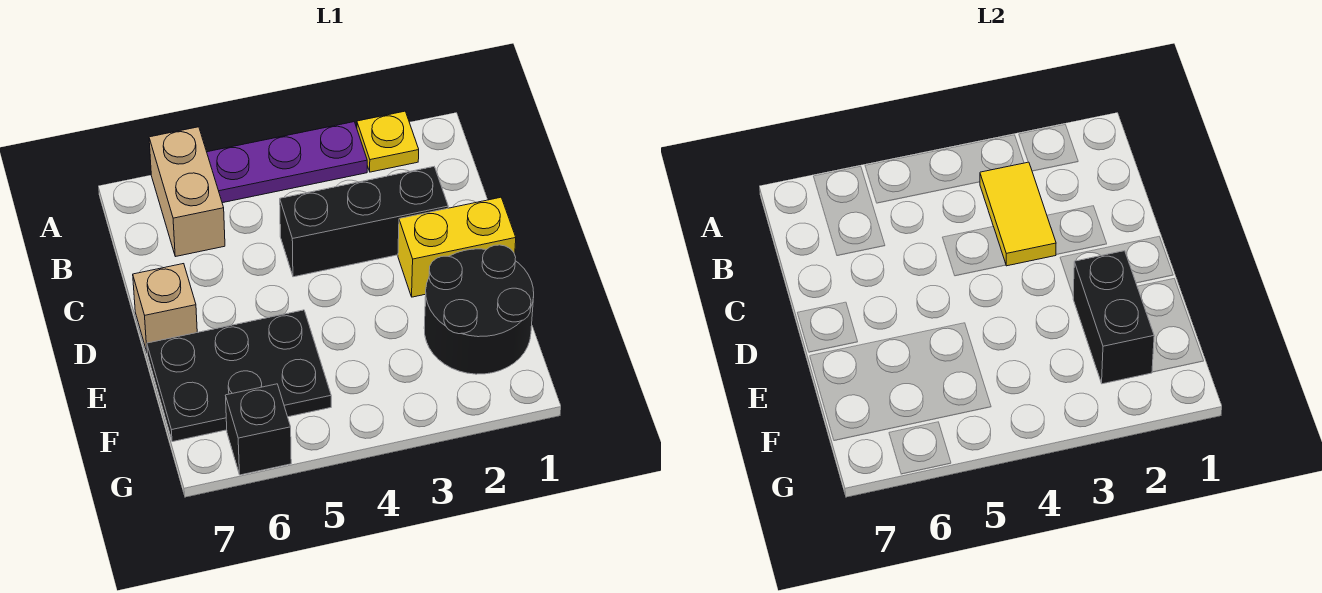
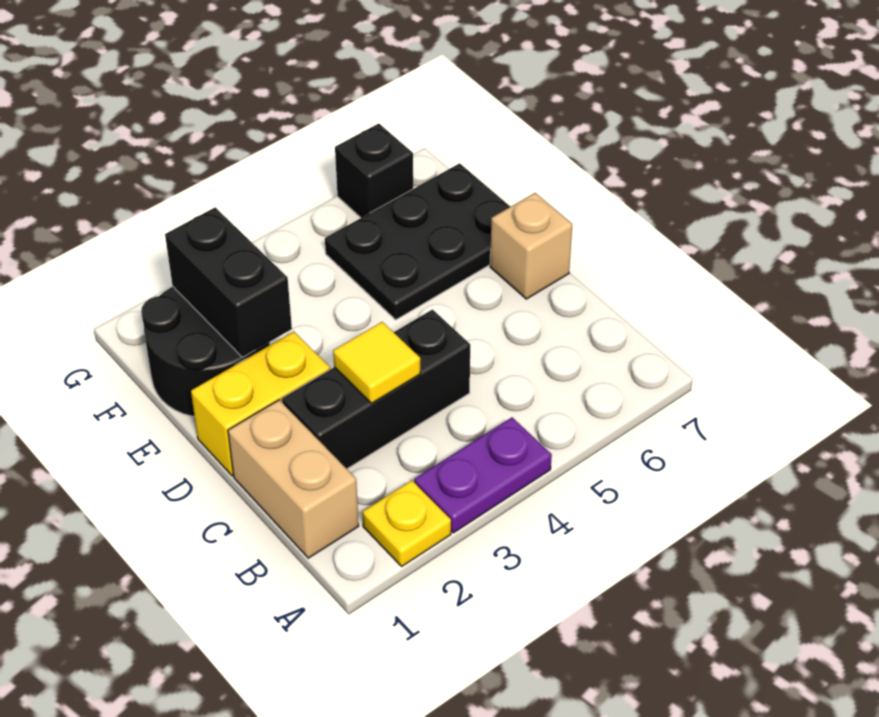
purple plate A3:A5 level 1 -> purple plate A3:A4 level 1
tan brick A6:B6 level 1 -> tan brick B1:C1 level 1
yellow tile B3:C3 level 2 -> yellow tile C3 level 2

